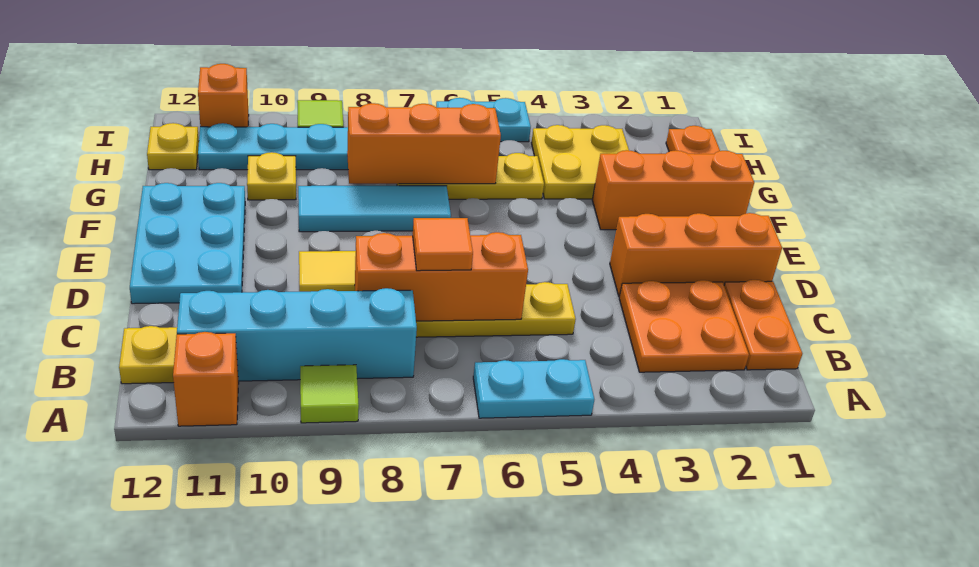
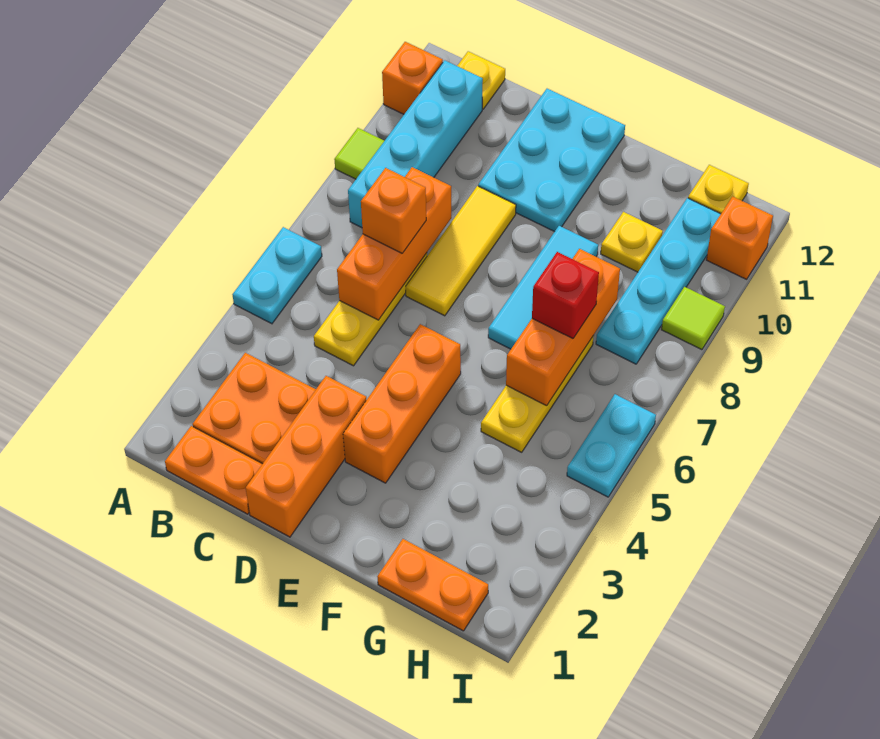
orange tile C7 level 3 -> orange brick C7 level 3
cyan plate D11:F12 level 1 -> cyan plate D10:E12 level 1
orange brick F1:F3 level 1 -> orange brick E3:E5 level 1
yellow plate G3:H4 level 1 -> none
none -> red brick G7 level 3

